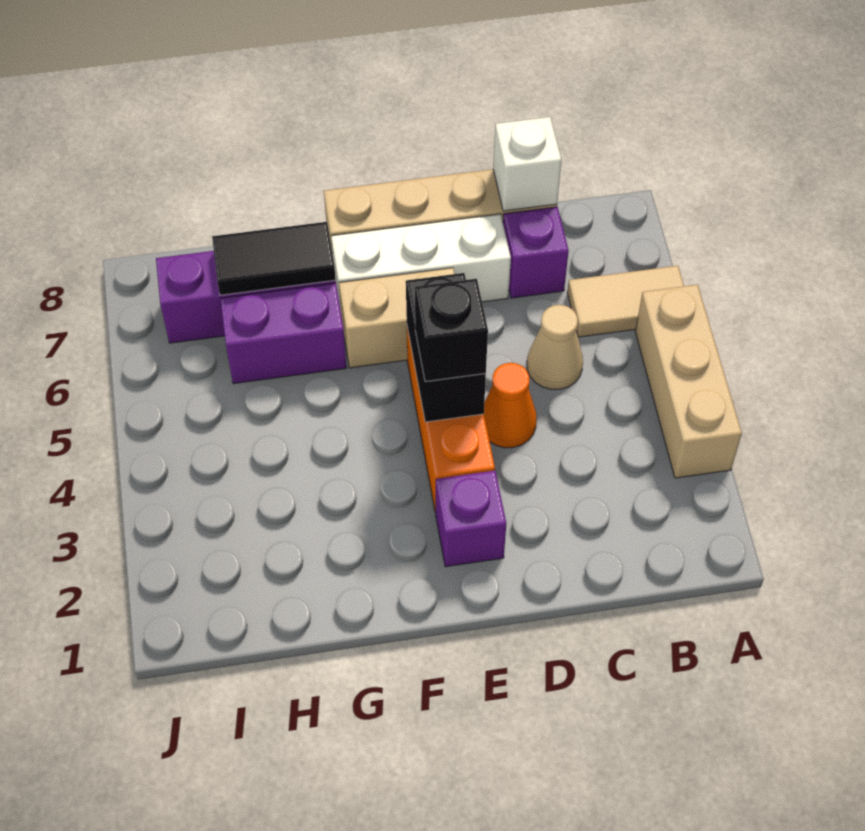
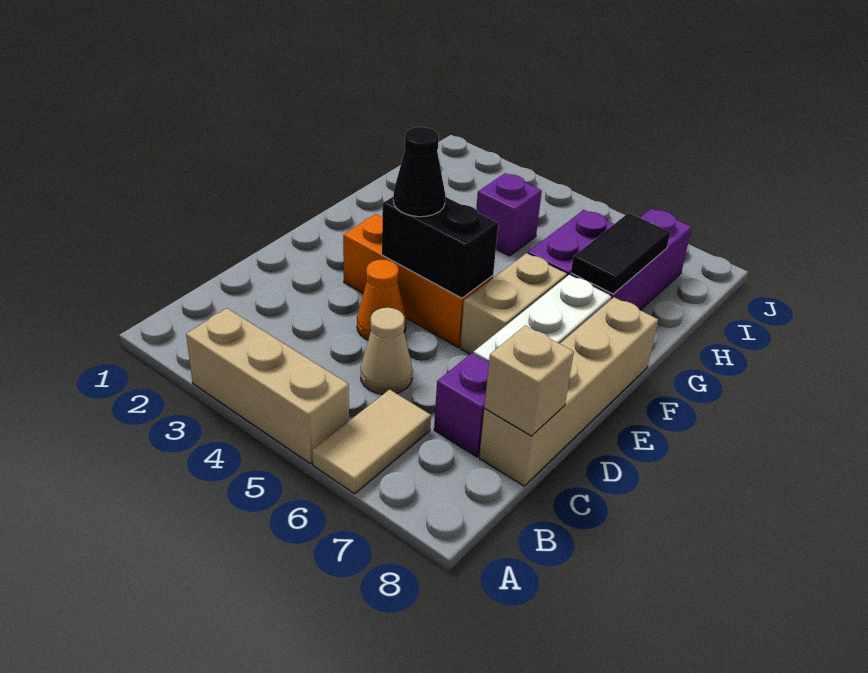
white brick C8 level 2 -> tan brick C8 level 2
purple brick E2 level 1 -> purple brick H4 level 1
black brick E4 level 3 -> black cone E4 level 3

